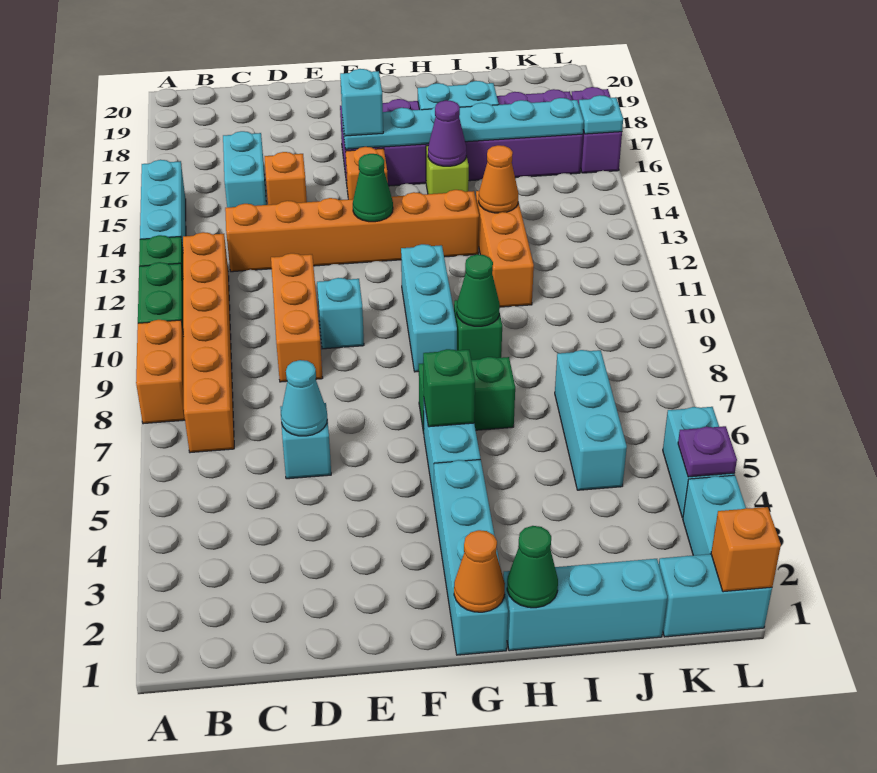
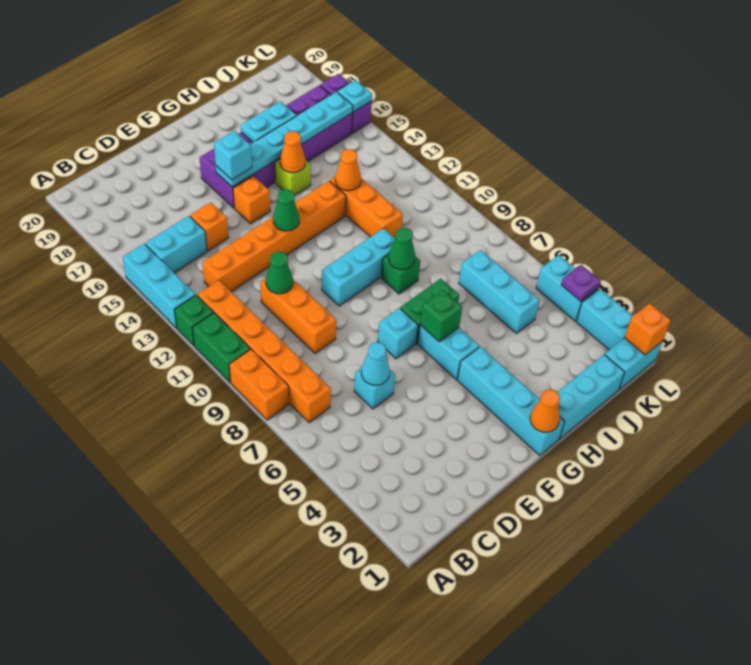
cyan brick C15:C16 level 1 -> cyan brick B15:C15 level 1
cyan brick E10 level 1 -> cyan brick F7 level 1
cyan brick G9:G11 level 1 -> cyan brick F10:H10 level 1
green cone H1 level 2 -> green cone D11 level 2
purple cone H15 level 2 -> orange cone H15 level 2

